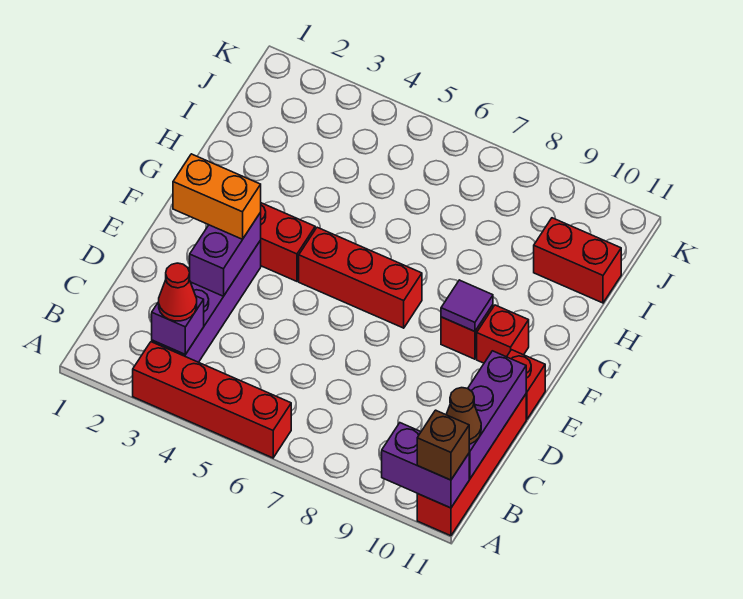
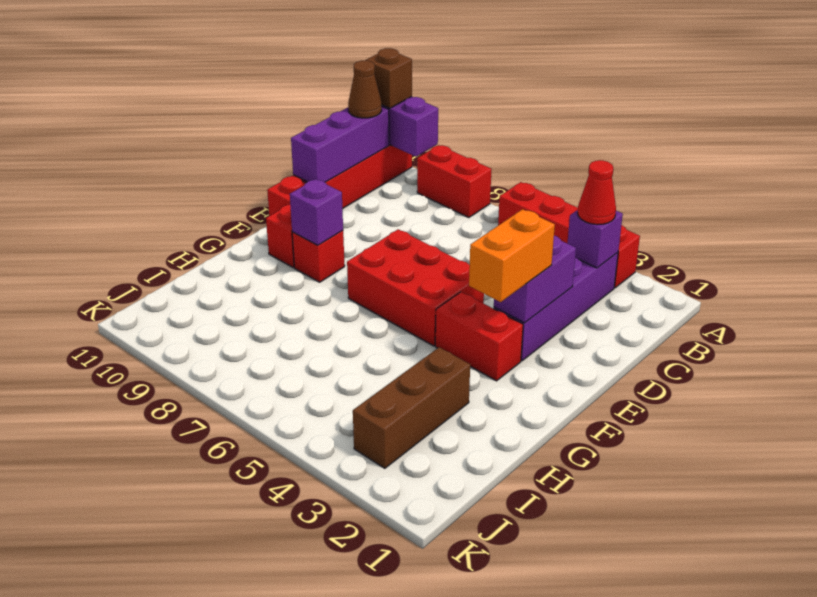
orange brick E2:E3 level 3 -> orange brick E3:F3 level 3
red brick F5:F7 level 1 -> red brick E5:F7 level 1
purple tile F9 level 2 -> purple brick F9 level 2
none -> brown brick H3:J3 level 1
red brick I10:I11 level 1 -> red brick A8:A9 level 1

